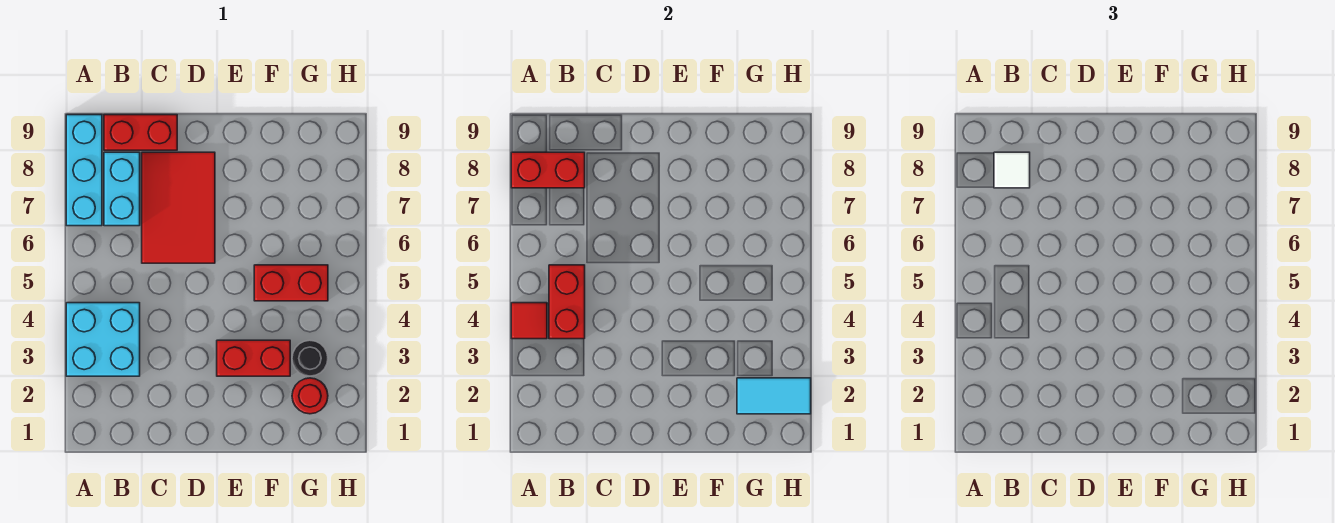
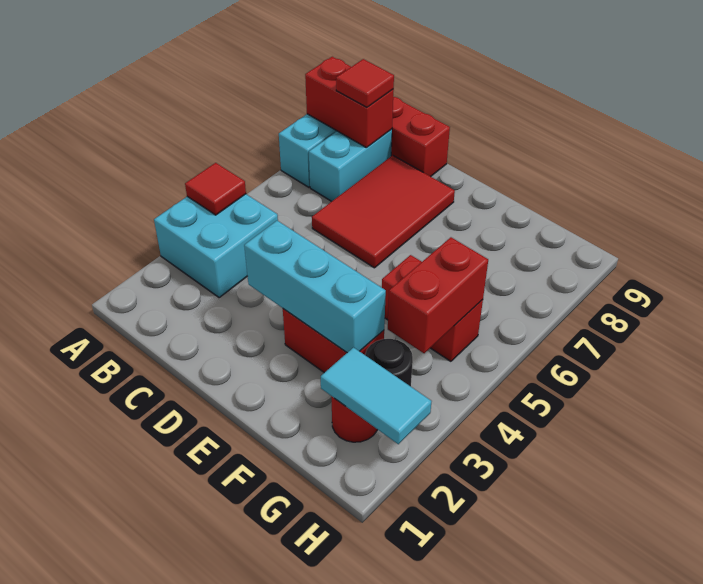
red brick B4:B5 level 2 -> red brick G4:G5 level 2
white tile B8 level 3 -> red tile B8 level 3
none -> cyan brick D3:F3 level 2

